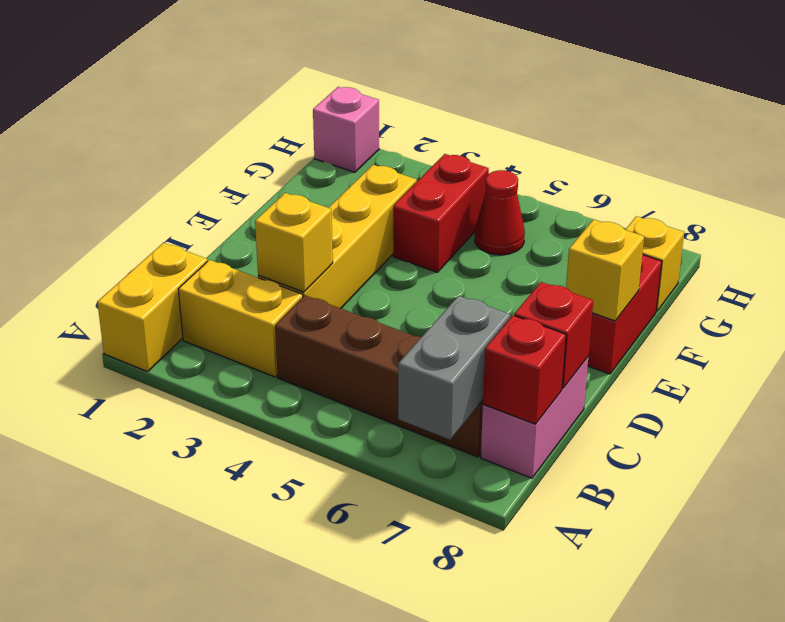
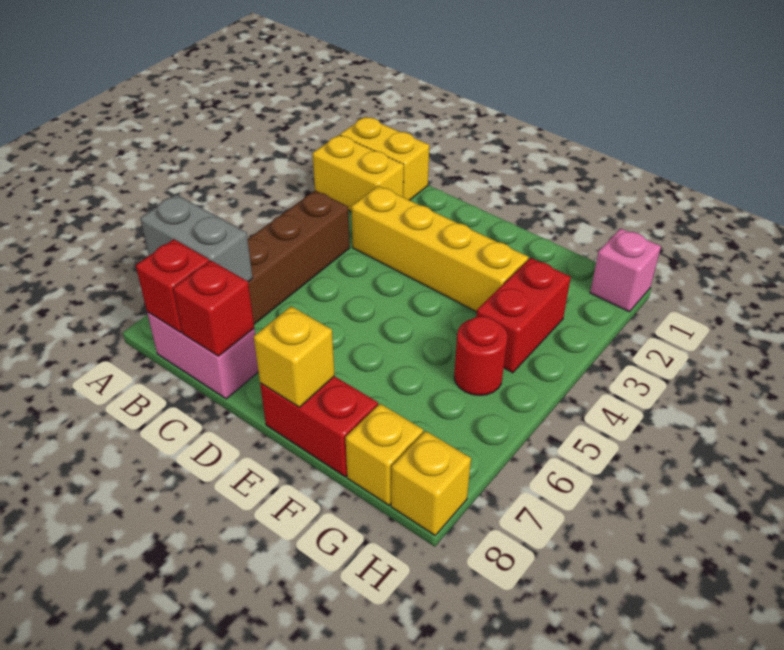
yellow brick B2:B3 level 1 -> yellow brick A2:B2 level 1
yellow brick C3 level 2 -> yellow brick H8 level 1
red brick F4:G4 level 1 -> red brick G3:G4 level 1
red cone G5 level 1 -> red round brick G5 level 1

